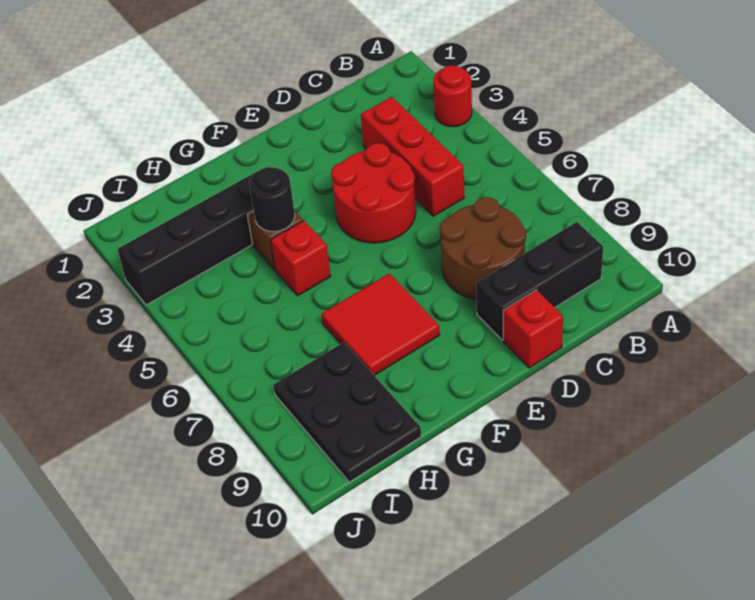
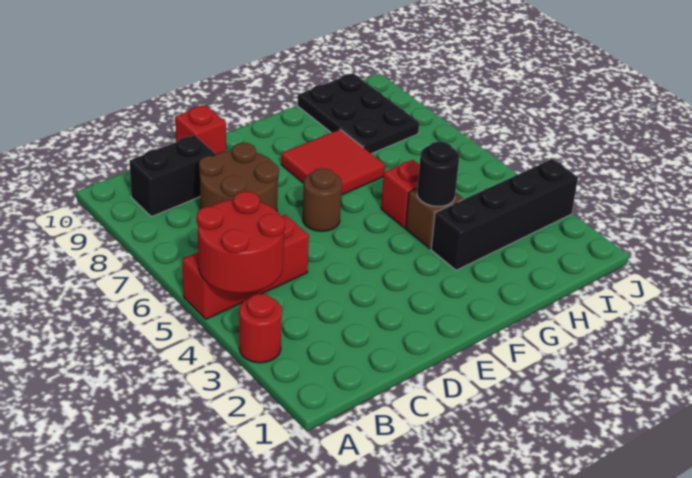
black brick B9:D9 level 1 -> black brick B9:C9 level 1
red brick C3:C5 level 1 -> red brick A5:C5 level 1
red round brick D4:E5 level 1 -> red round brick A4:B5 level 2
none -> brown round brick E6 level 1

